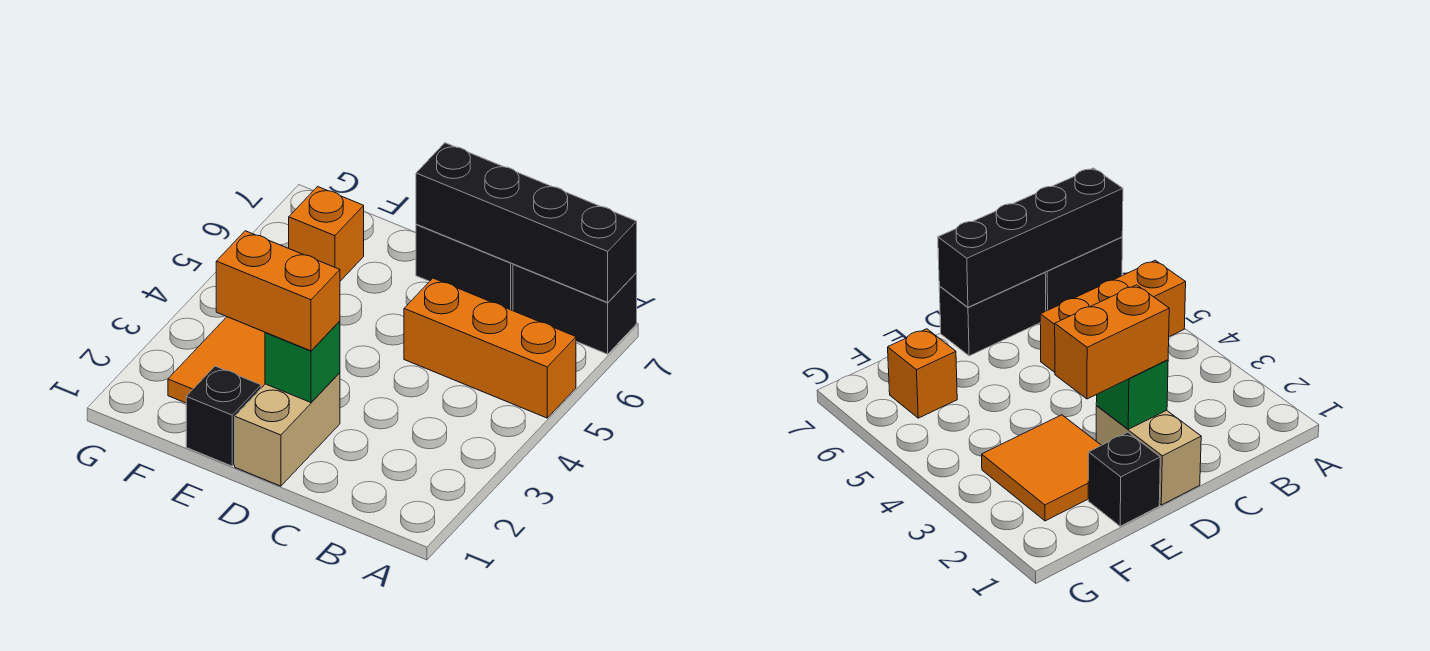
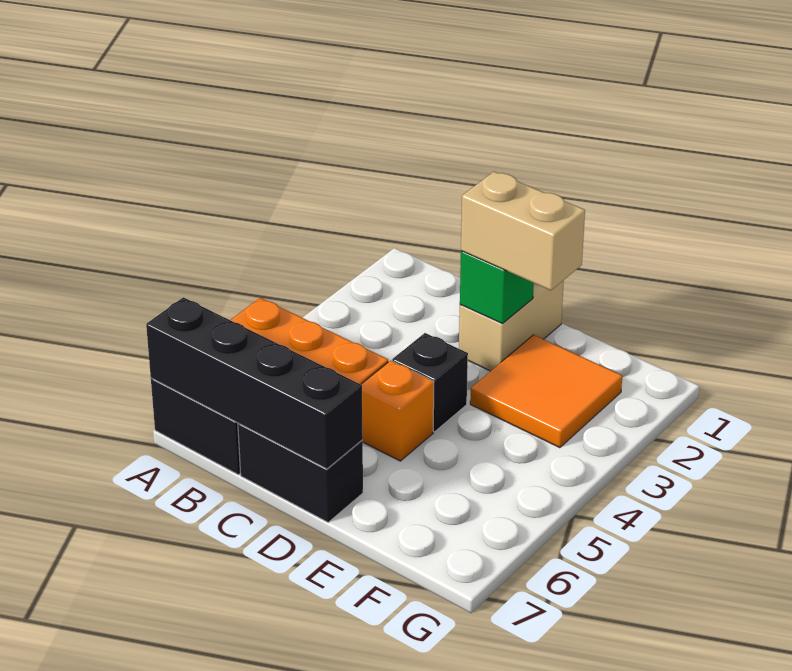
orange brick D2:E2 level 3 -> tan brick D2:E2 level 3
black brick E1 level 1 -> black brick D4 level 1
orange brick F6 level 1 -> orange brick D5 level 1

